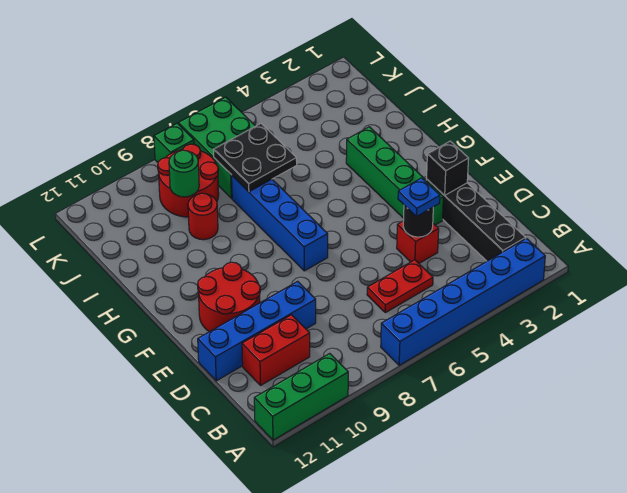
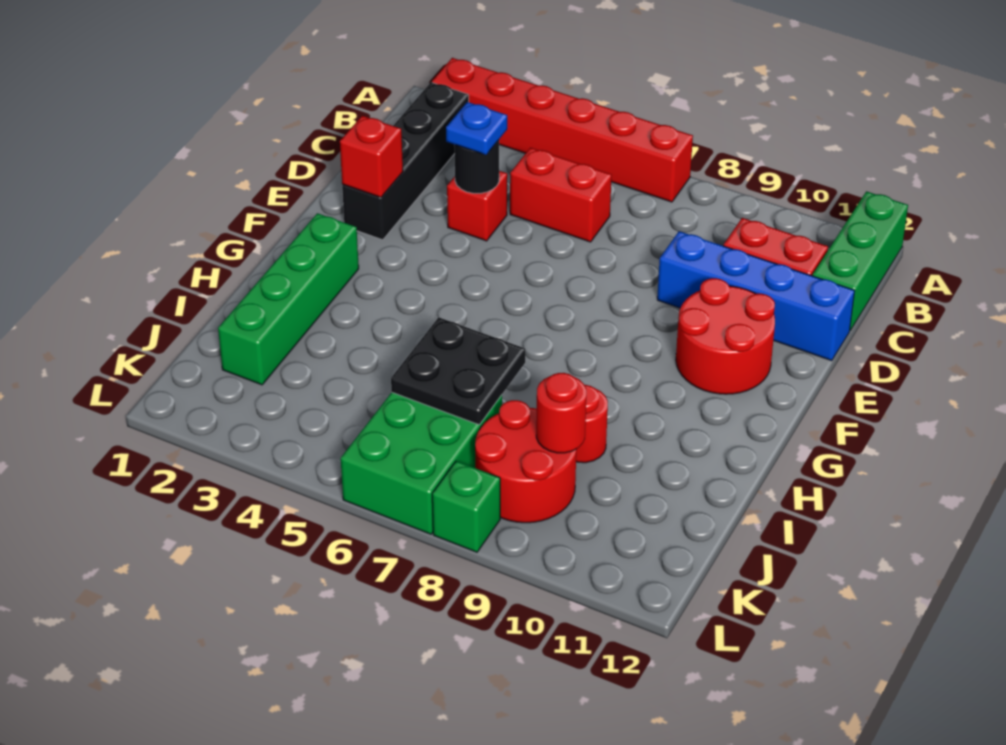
blue brick A2:A7 level 1 -> red brick A2:A7 level 1
green brick A10:A12 level 1 -> green brick A12:C12 level 1
red plate C5:C6 level 1 -> red brick C5:C6 level 1
black brick E2 level 2 -> red brick E2 level 2
green brick E3:H3 level 1 -> green brick G2:J2 level 1
blue brick F7:I7 level 1 -> none
green round brick J9 level 2 -> red round brick J9 level 2

